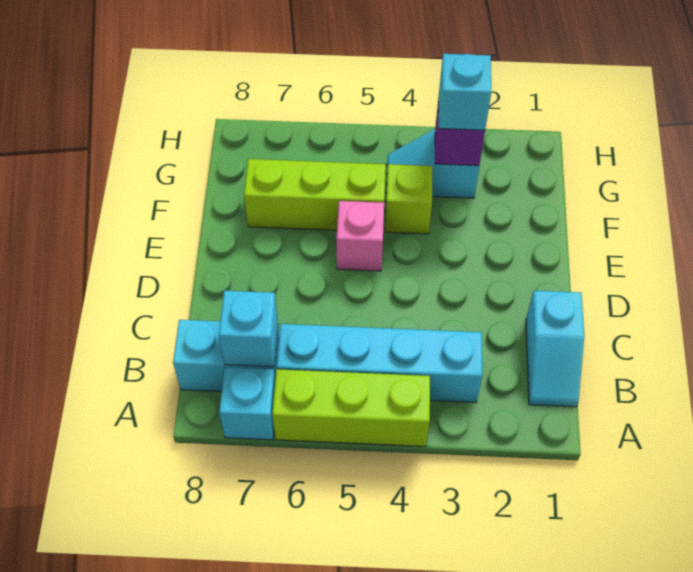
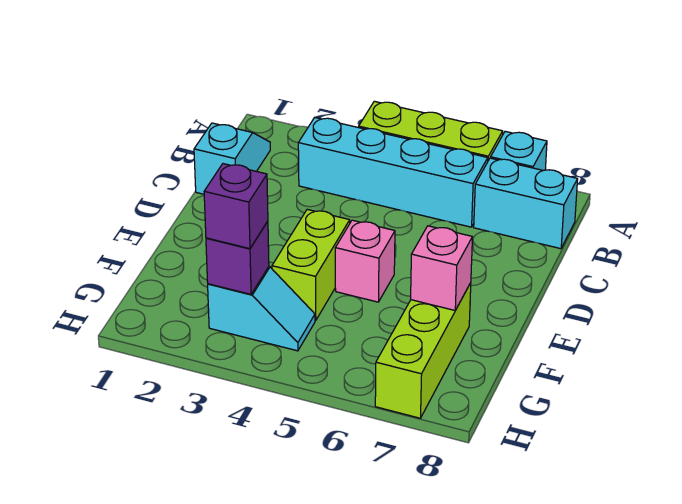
cyan brick B7 level 2 -> none
lime brick F4 level 1 -> lime brick E4:F4 level 1
lime brick F5:F7 level 1 -> lime brick F7:H7 level 1
none -> pink brick F7 level 2
cyan brick G3 level 3 -> purple brick G3 level 3

